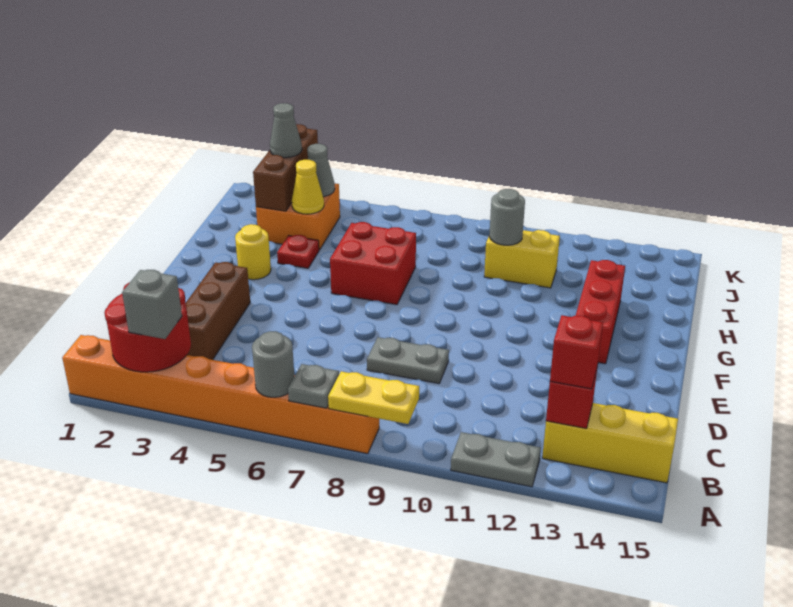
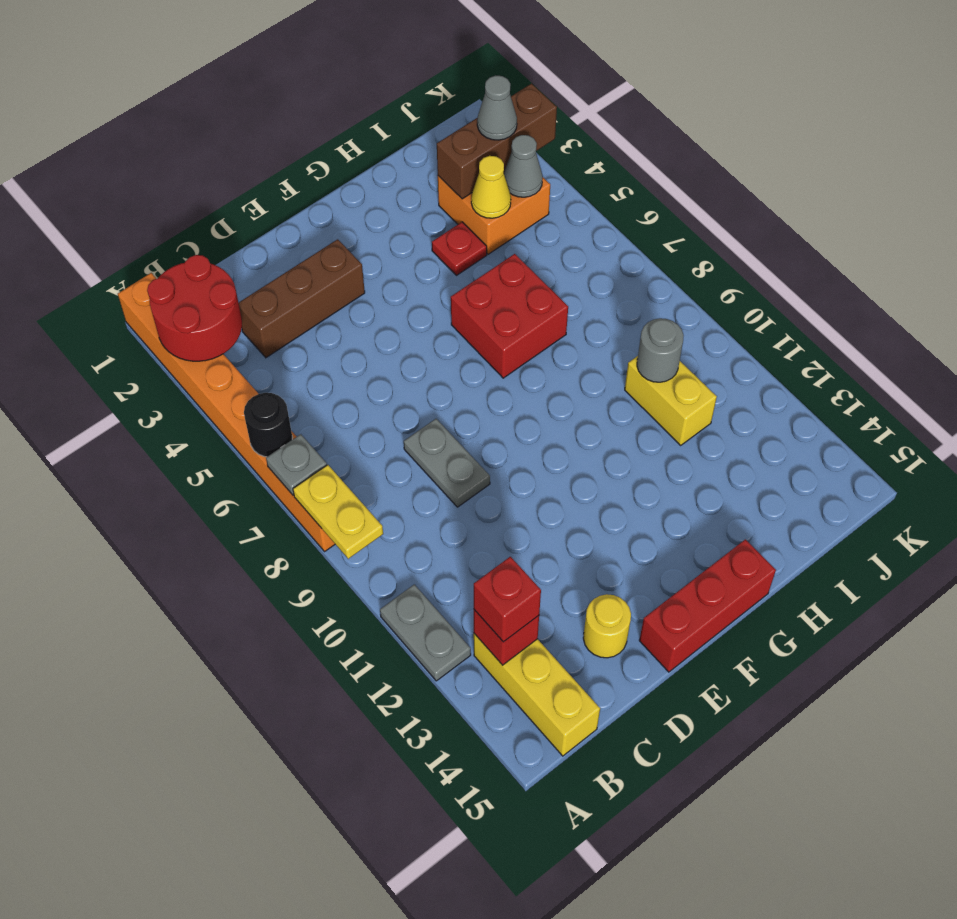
grey brick A3 level 3 -> none
grey round brick A6 level 2 -> black round brick A6 level 2
red brick F13:H13 level 1 -> red brick E15:G15 level 1
yellow round brick G3 level 1 -> yellow round brick D14 level 1

